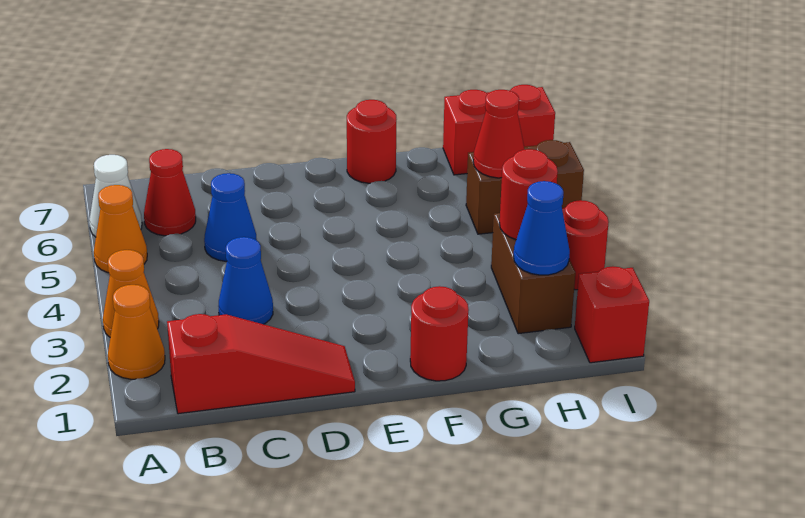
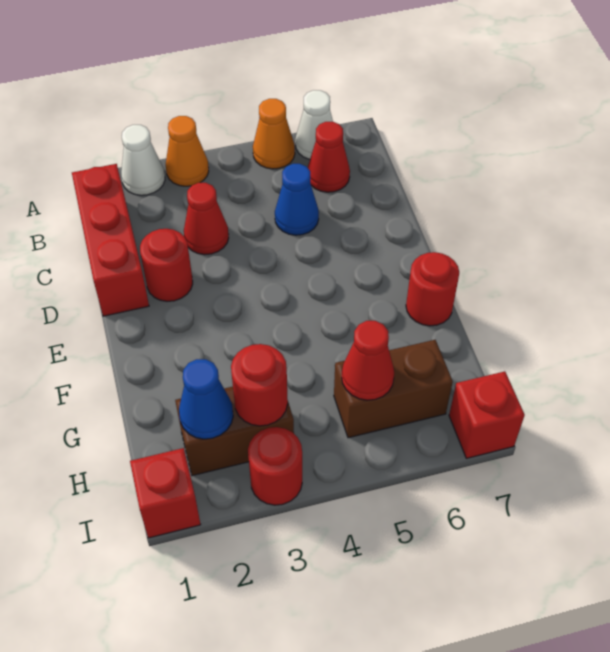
orange cone A2 level 1 -> white cone A2 level 1
red slope B1:D1 level 1 top B -> red brick B1:D1 level 1
blue cone C3 level 1 -> red cone C3 level 1
red round brick F1 level 1 -> red round brick D2 level 1
brown brick H5:I5 level 1 -> brown brick H5:H6 level 1
red brick H7:I7 level 1 -> red brick I7 level 1

